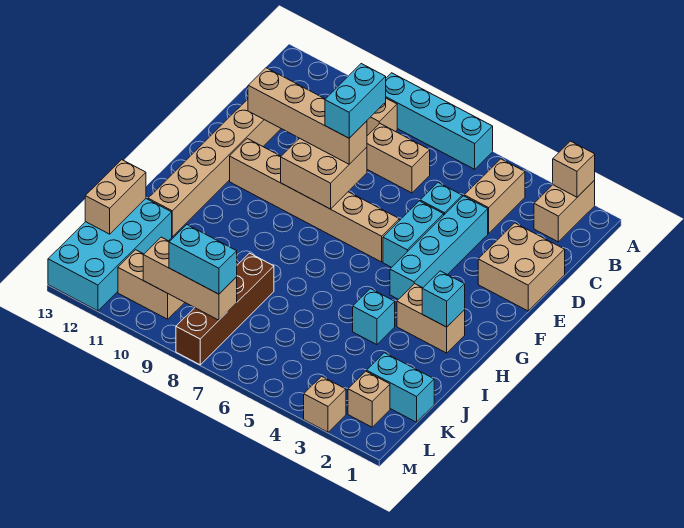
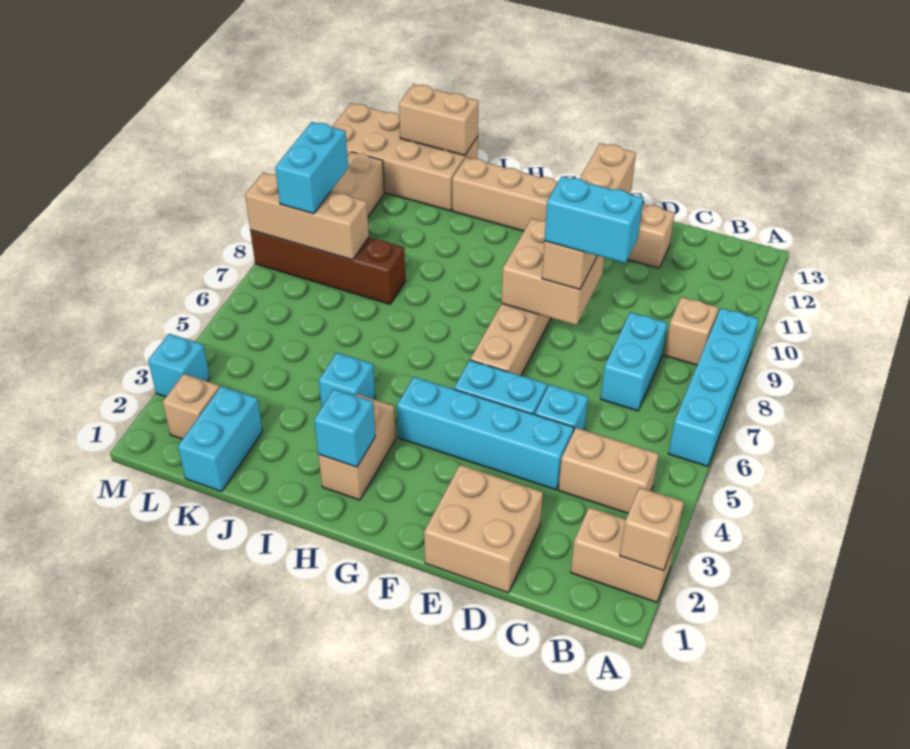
tan brick C7:C8 level 1 -> cyan brick C7:C8 level 1
cyan brick J12:M13 level 1 -> tan brick J12:M13 level 1
tan brick L8:L10 level 2 -> tan brick K8:M8 level 2
tan brick M3 level 1 -> cyan brick M3 level 1

